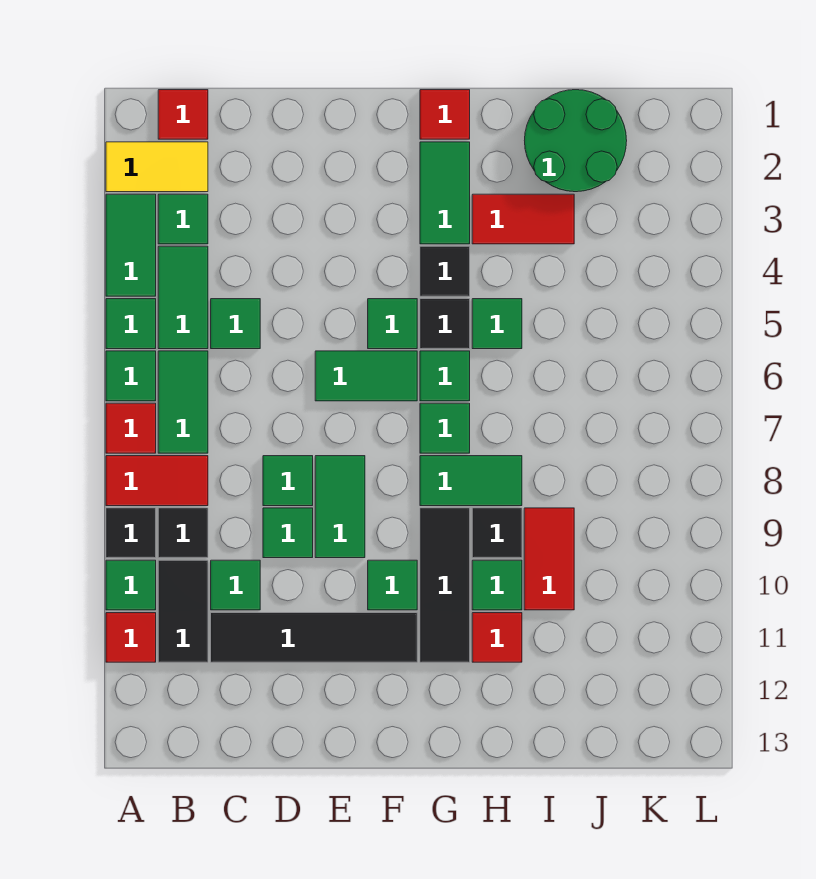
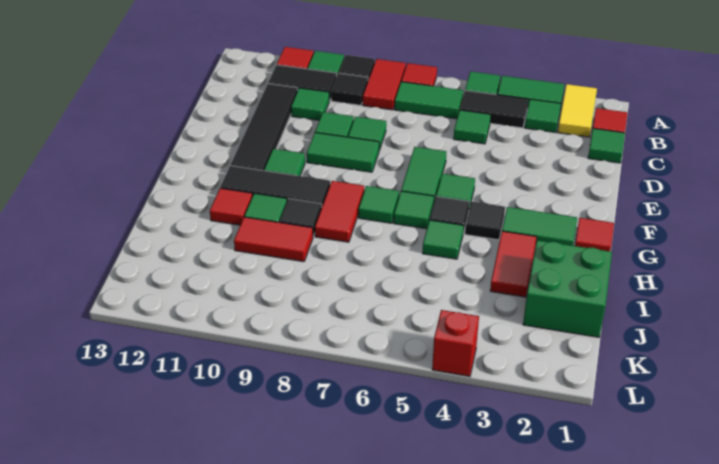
green tile A6 level 1 -> green tile C1 level 1
green tile B4:B5 level 1 -> black tile B4:B5 level 1
green tile G8:H8 level 1 -> red tile G8:H8 level 1
green round brick I1:J2 level 1 -> green brick I1:J2 level 1
none -> red brick L4 level 1

